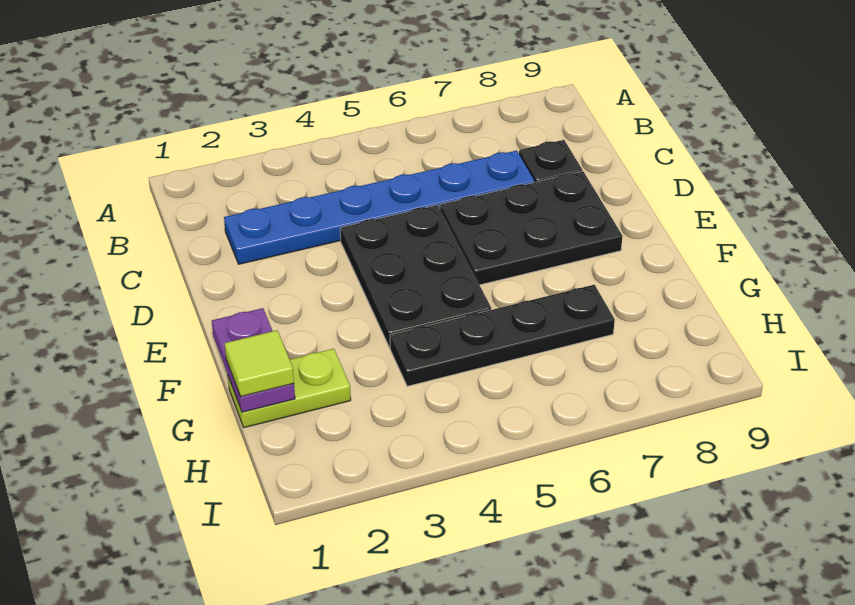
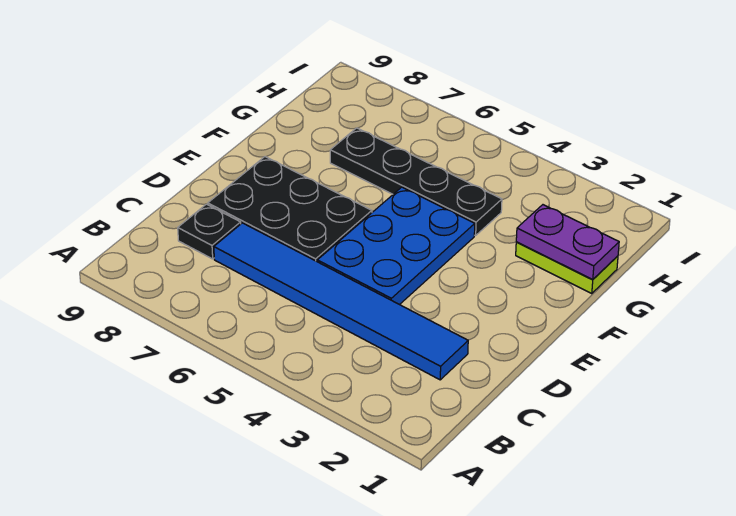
blue plate C2:C7 level 1 -> blue tile C2:C7 level 1
black plate D4:F5 level 1 -> blue plate D4:F5 level 1
purple plate F1:G1 level 2 -> purple plate G1:G2 level 2
lime tile G1 level 3 -> none

